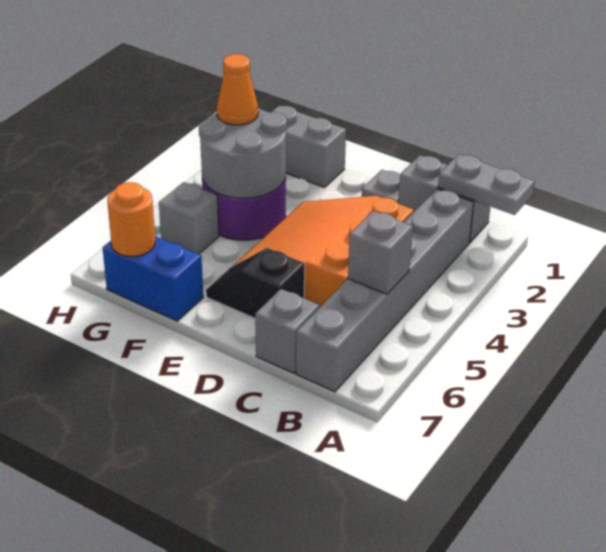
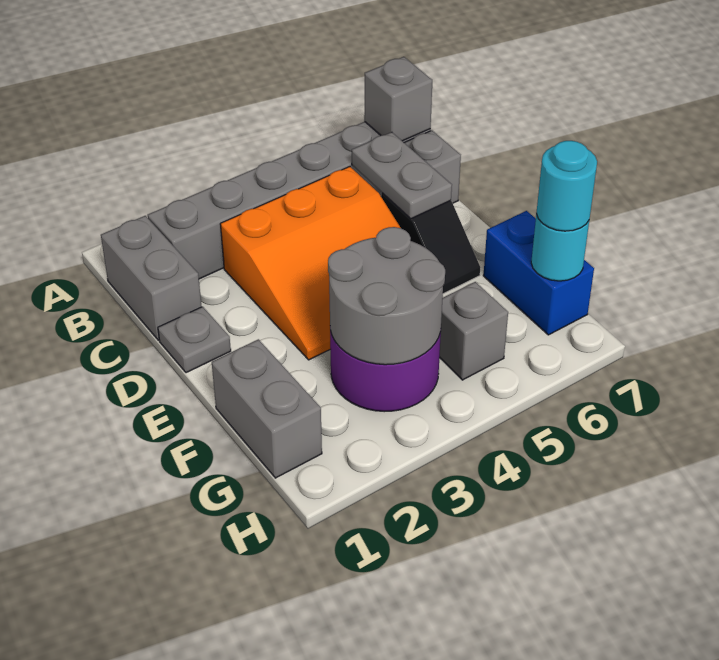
grey plate A1:B1 level 2 -> grey plate C6:D6 level 2
grey brick B5 level 2 -> grey brick B7 level 2
orange cone G3 level 3 -> none
orange round brick G7 level 2 -> cyan round brick G7 level 2
none -> cyan round brick G7 level 3

